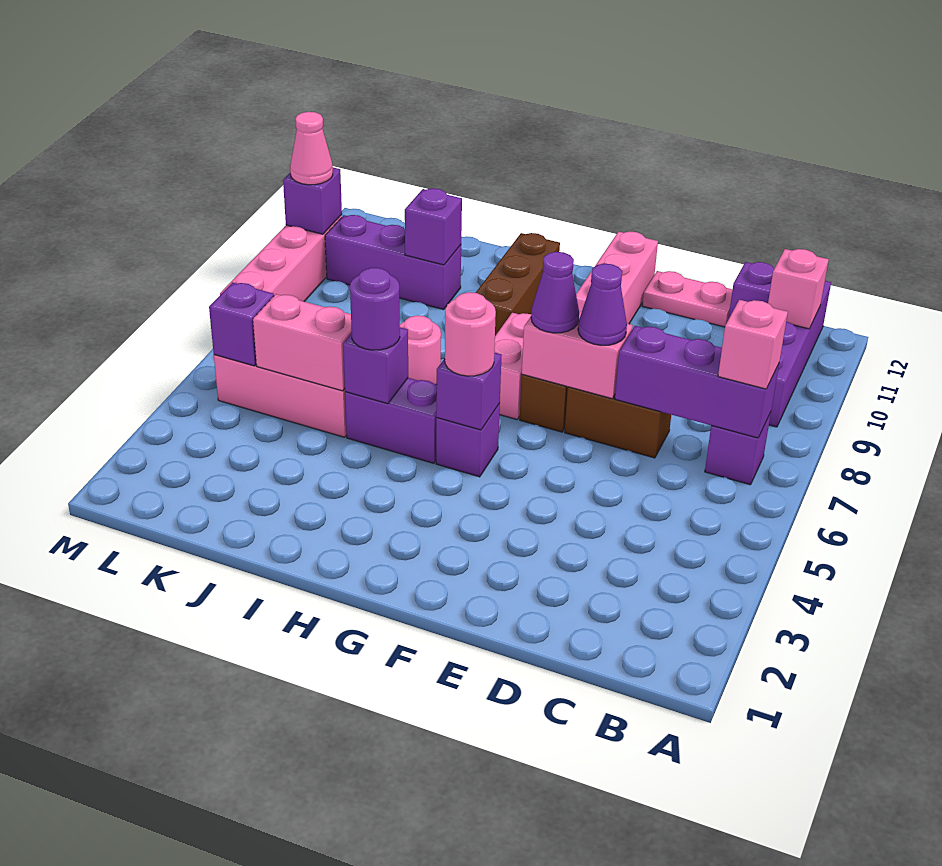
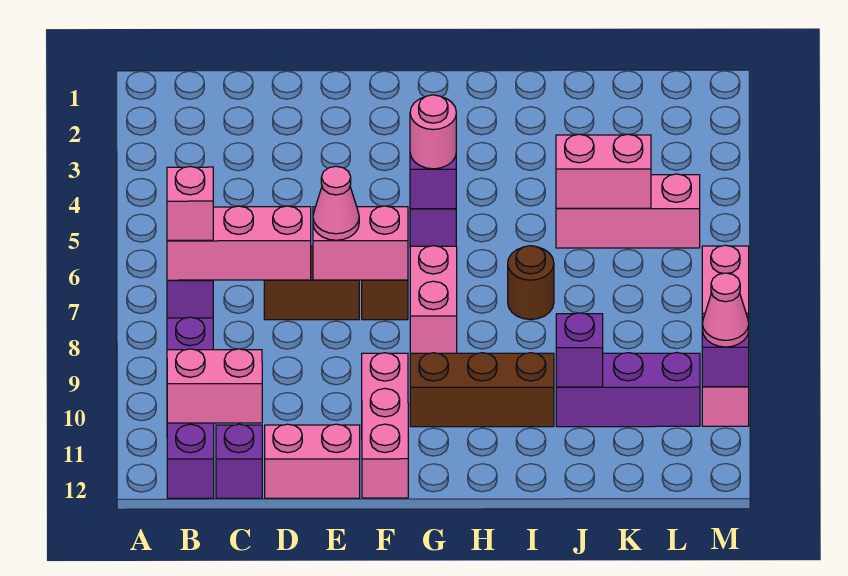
purple brick B7:D7 level 2 -> pink brick B7:D7 level 2
pink brick B11 level 2 -> pink brick B11:C11 level 2
pink plate D12:E12 level 1 -> pink brick D12:E12 level 1
purple cone E7 level 3 -> pink cone E7 level 3
purple cone F7 level 3 -> none
purple brick H5:I5 level 1 -> none
brown brick H9:H11 level 1 -> brown brick G10:I10 level 1
purple brick I5 level 2 -> none
purple round brick I5 level 3 -> none
pink round brick I7 level 1 -> brown round brick I7 level 1
purple brick L5 level 2 -> none

